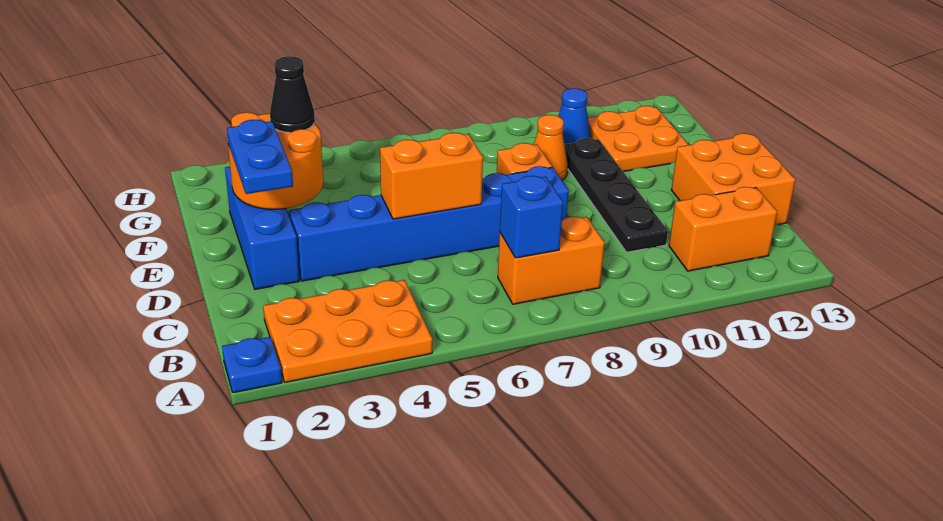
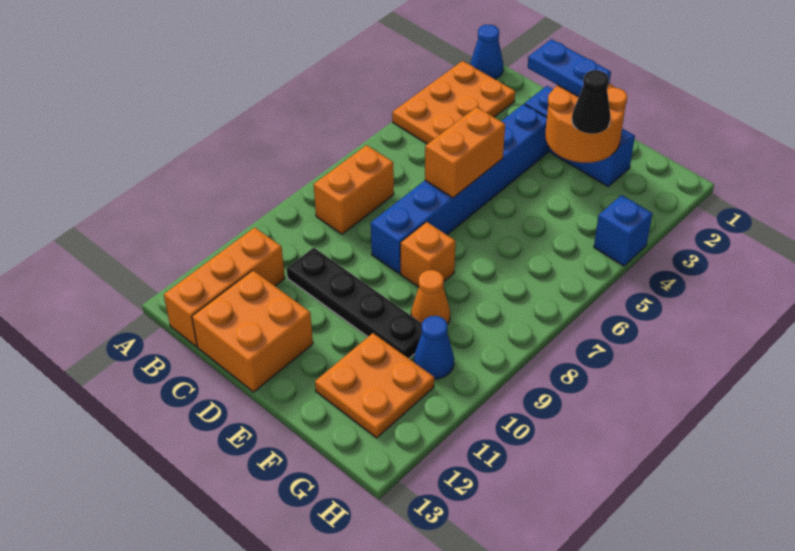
blue plate A1 level 1 -> blue cone A1 level 1
blue brick B7 level 2 -> blue brick H4 level 1
orange brick B11:B12 level 1 -> orange brick B11:B13 level 1

